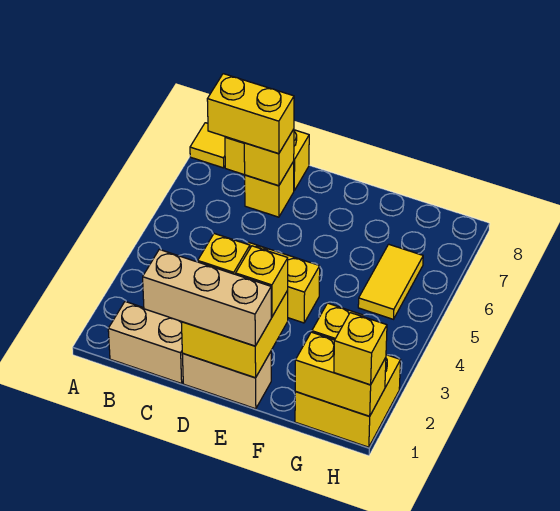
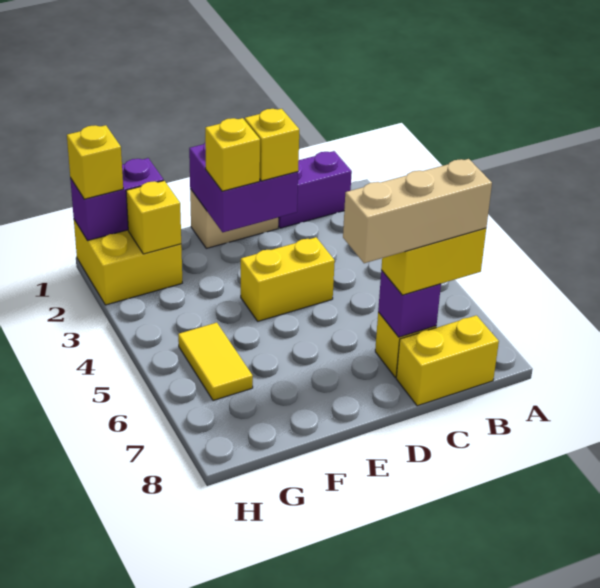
yellow tile A8 level 1 -> none
tan brick B1:C1 level 1 -> purple brick B1:C1 level 1
tan brick C1:E1 level 3 -> tan brick B7:D7 level 4
yellow brick C7 level 2 -> purple brick C7 level 2
yellow brick D1:E2 level 2 -> purple brick D1:E2 level 2
yellow brick G1:H1 level 2 -> purple brick G1:H1 level 2

